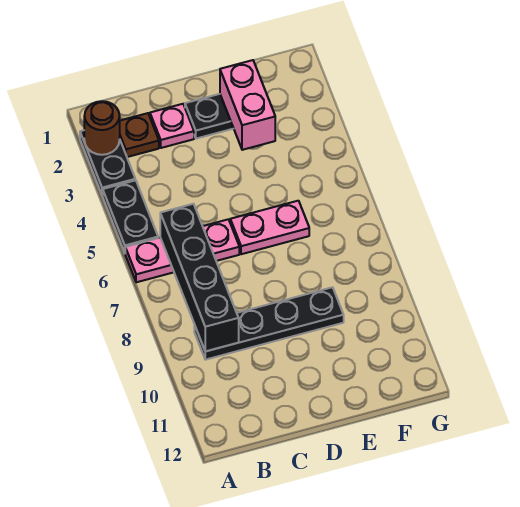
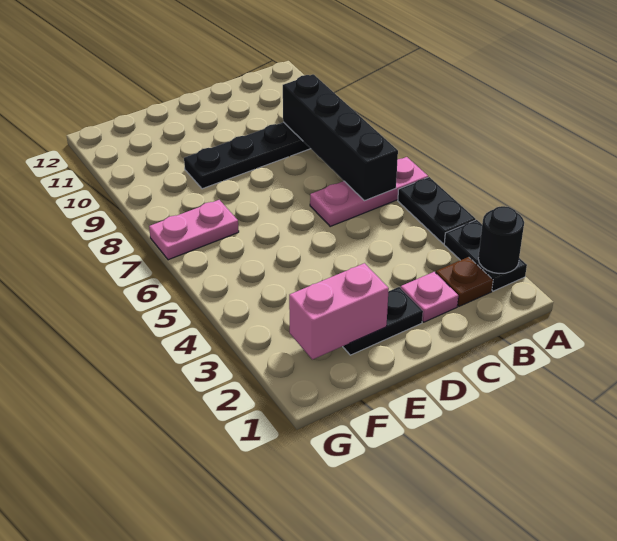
brown round brick A2 level 2 -> black round brick A2 level 2
pink plate D6:E6 level 1 -> pink plate F7:G7 level 1
pink brick E2:E3 level 2 -> pink brick E2:F2 level 2

